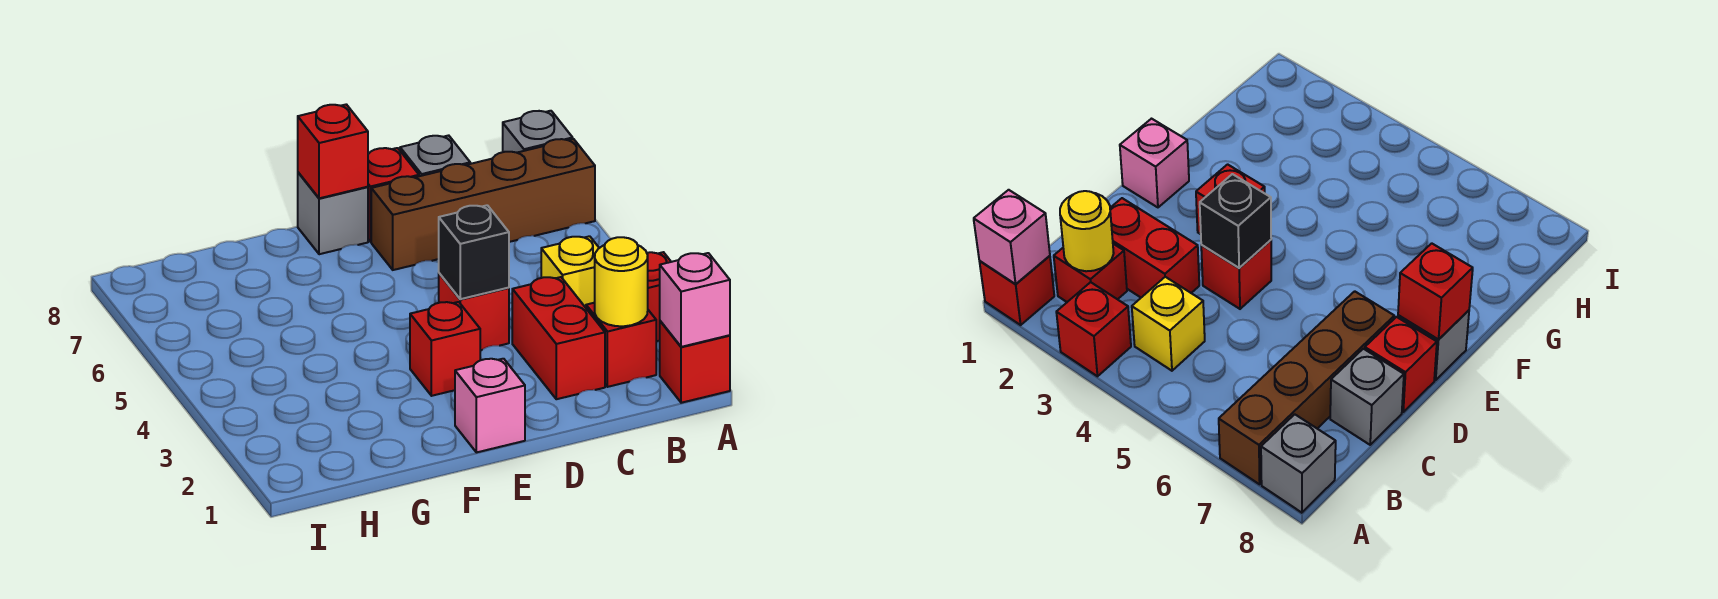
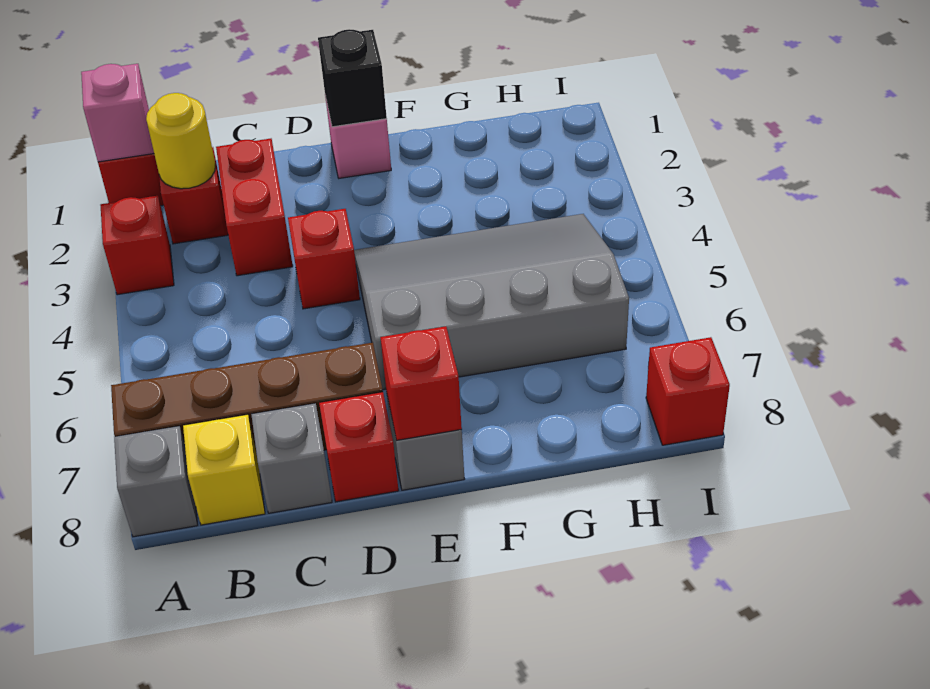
yellow brick B4 level 1 -> yellow brick B8 level 1
black brick D4 level 2 -> black brick E1 level 2
red brick E3 level 1 -> red brick I8 level 1
none -> grey slope E4:H6 level 1 top 6

